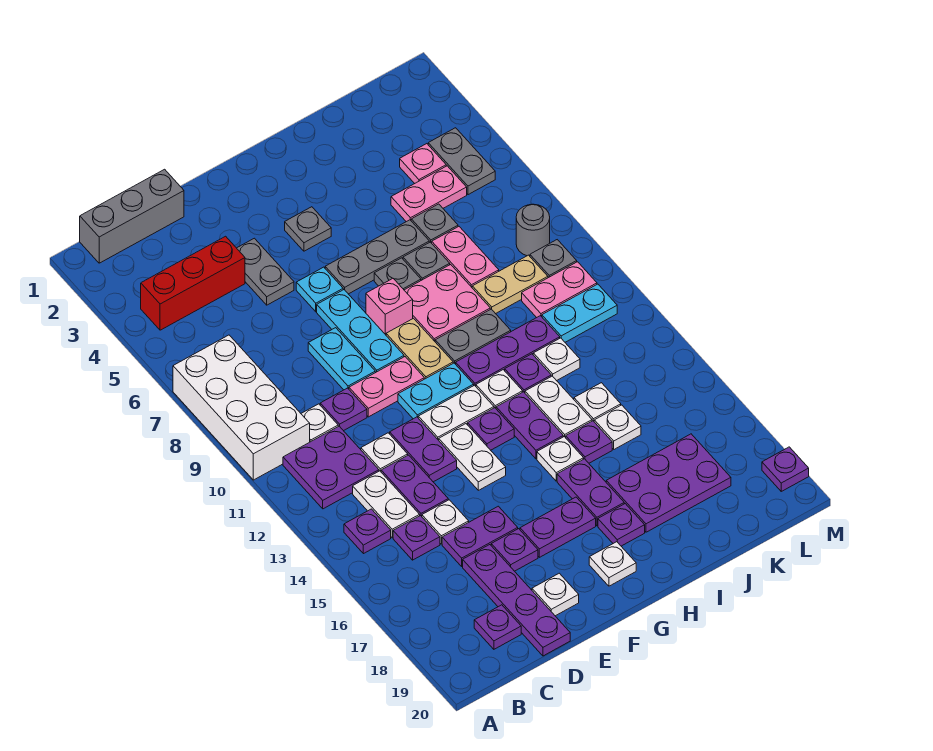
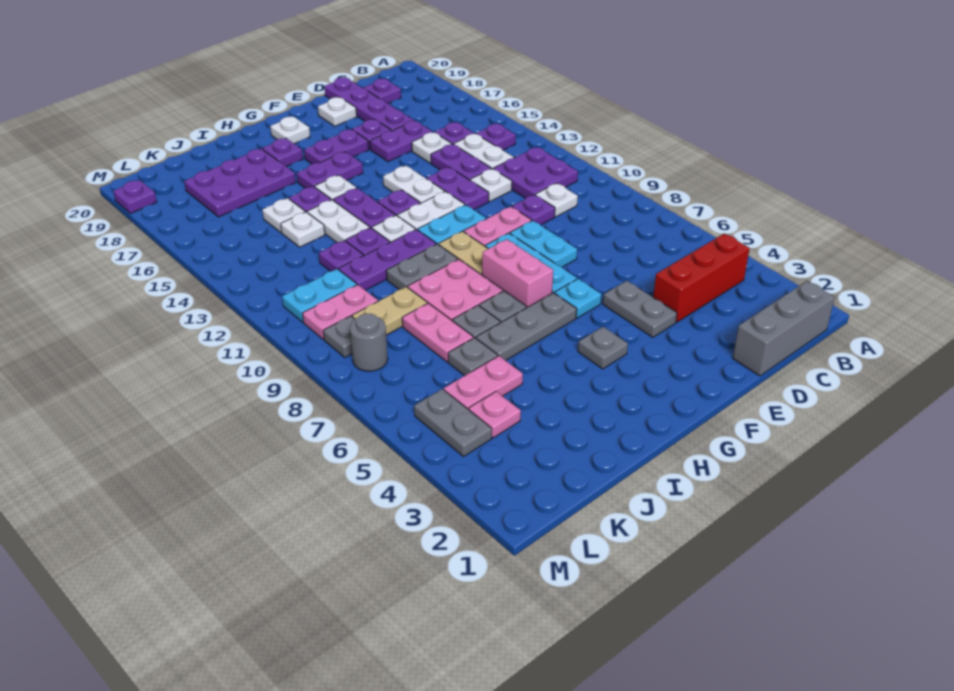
white brick A7:B10 level 1 -> none
pink brick G8 level 1 -> pink brick G7:G8 level 1
purple plate H16:H17 level 1 -> purple plate G16:H16 level 1
white plate J12 level 1 -> purple plate J12 level 1

